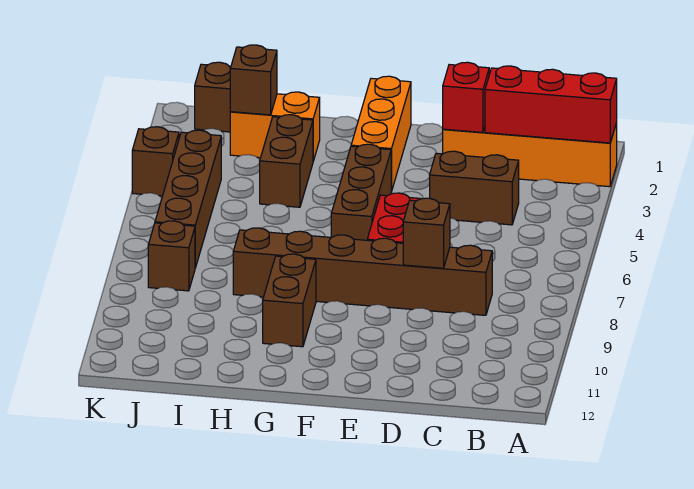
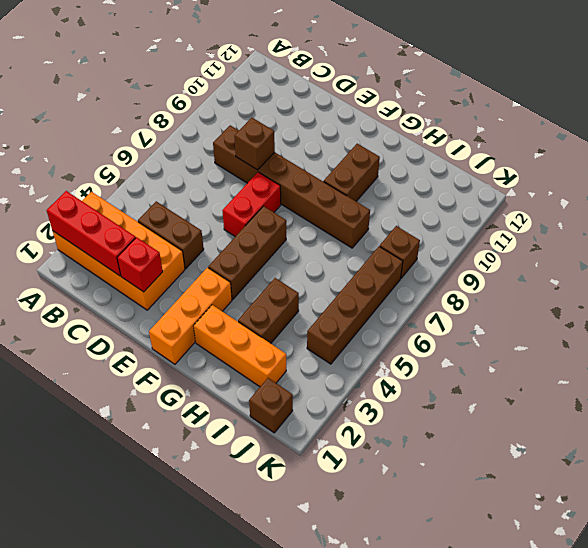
orange brick A2:D2 level 1 -> orange brick A2:D3 level 1
orange brick H2:I2 level 1 -> orange brick G2:I2 level 1
brown brick I2 level 2 -> none
brown brick K4 level 1 -> none

